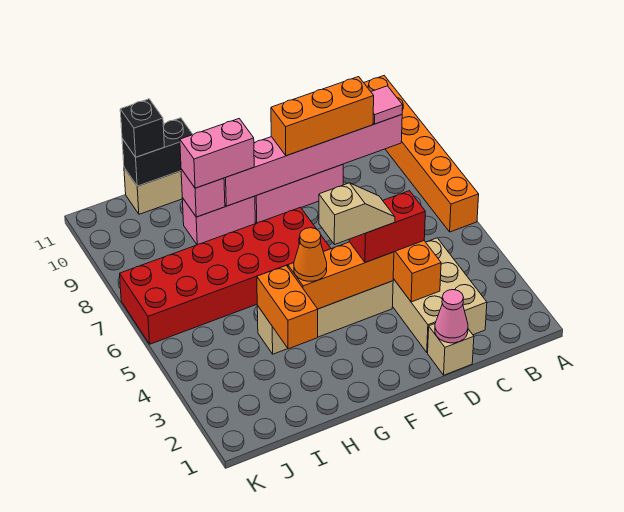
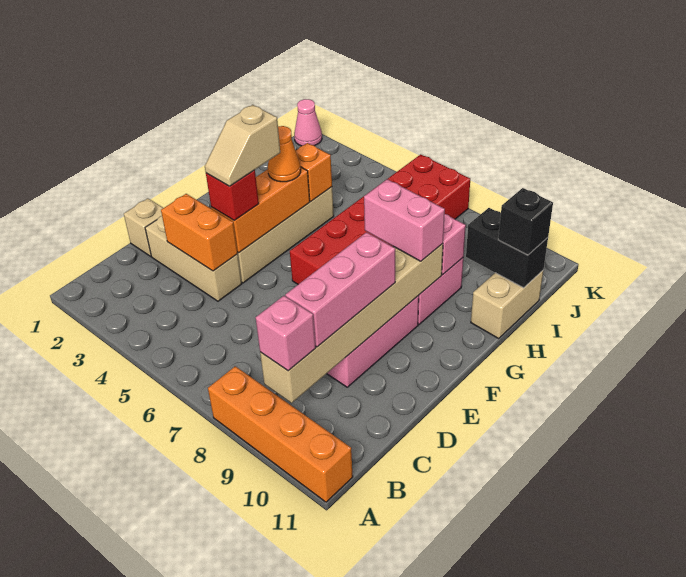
orange brick A6:A11 level 1 -> orange brick A8:A11 level 1
pink brick B9:G9 level 2 -> tan brick B9:G9 level 2
pink tile B9 level 3 -> pink brick B9 level 3
tan brick C2:D4 level 1 -> tan brick D2:D4 level 1
orange brick C9:E9 level 3 -> pink brick C9:E9 level 3
pink cone D1 level 2 -> pink cone K1 level 1
red brick D4:E4 level 3 -> red brick E4 level 3
pink brick G9:H9 level 3 -> pink brick G8:G9 level 3
orange brick H3:H4 level 2 -> orange brick H4 level 2
black brick H11:I11 level 2 -> black brick I10:I11 level 2

